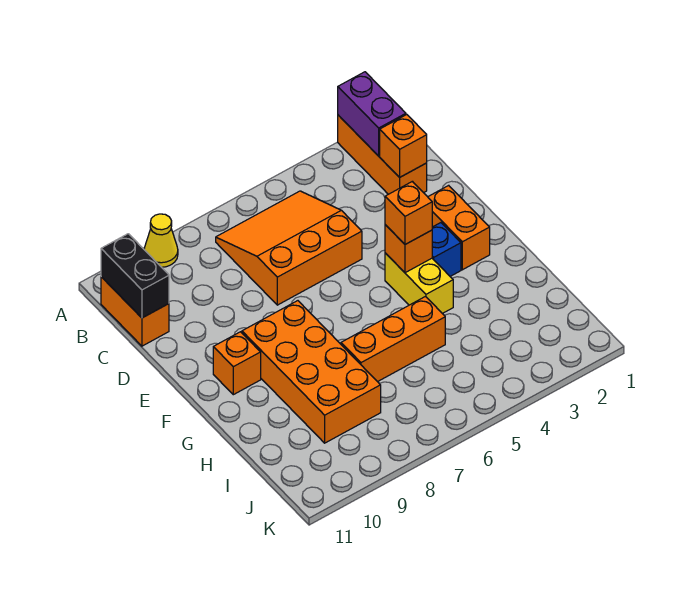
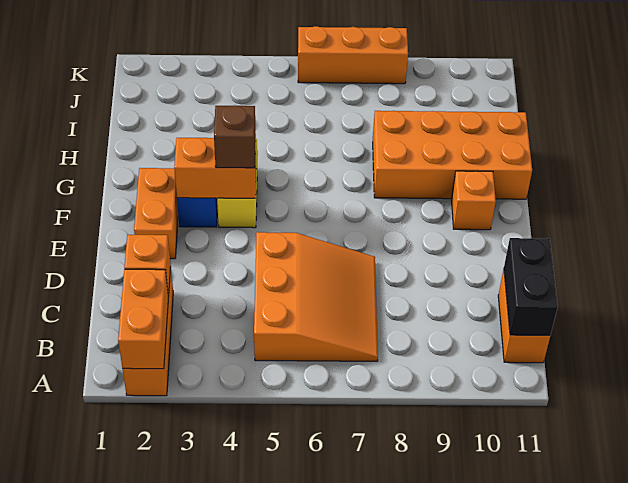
purple brick A2:B2 level 2 -> orange brick A2:B2 level 2
yellow cone A9 level 1 -> none
orange slope B5:D7 level 1 top D -> orange slope B5:D7 level 1 top 5
orange brick F4 level 2 -> orange brick F3:F4 level 2
orange brick F4 level 3 -> brown brick F4 level 3
orange brick F8:I9 level 1 -> orange brick G8:H11 level 1
orange brick H5:H7 level 1 -> orange brick K6:K8 level 1

